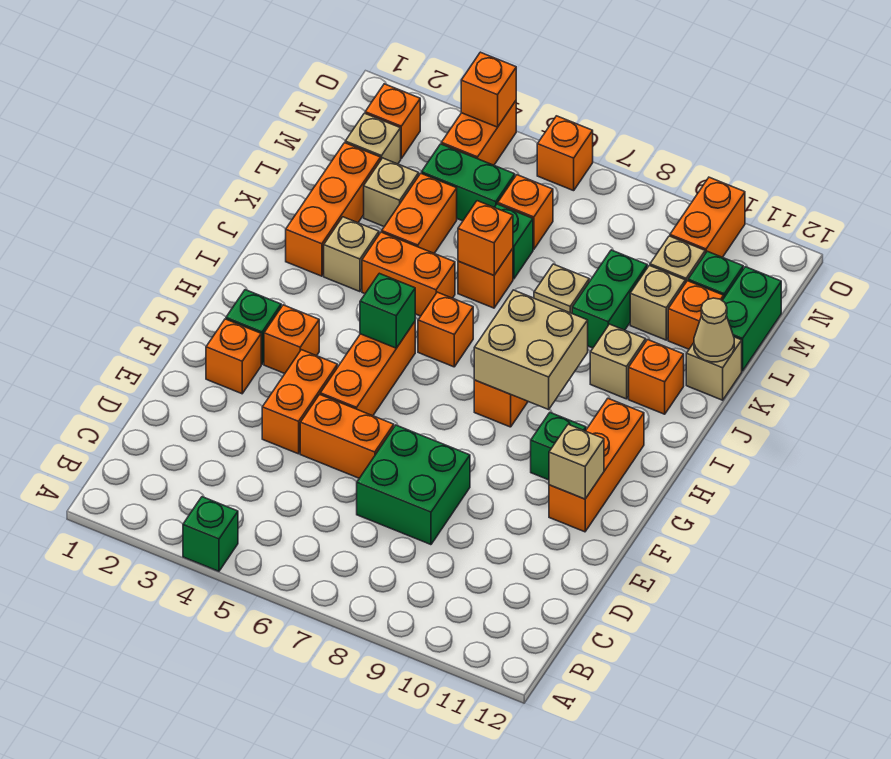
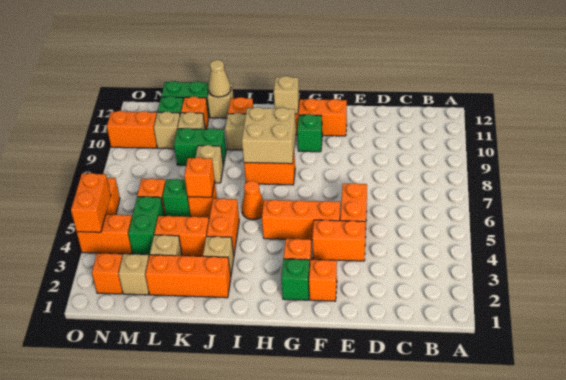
green brick A4 level 1 -> none
green brick D7:E8 level 1 -> none
tan brick F11 level 2 -> tan brick H11 level 2
green brick H5 level 2 -> none
orange brick I6 level 1 -> orange cone I6 level 1
orange brick O4 level 2 -> orange brick O4:O5 level 2

